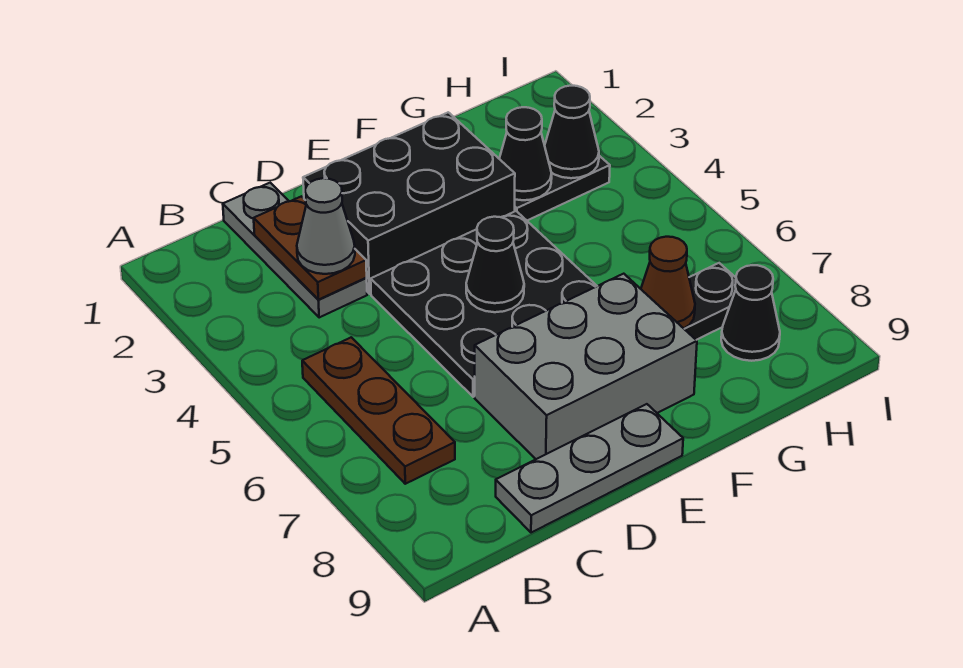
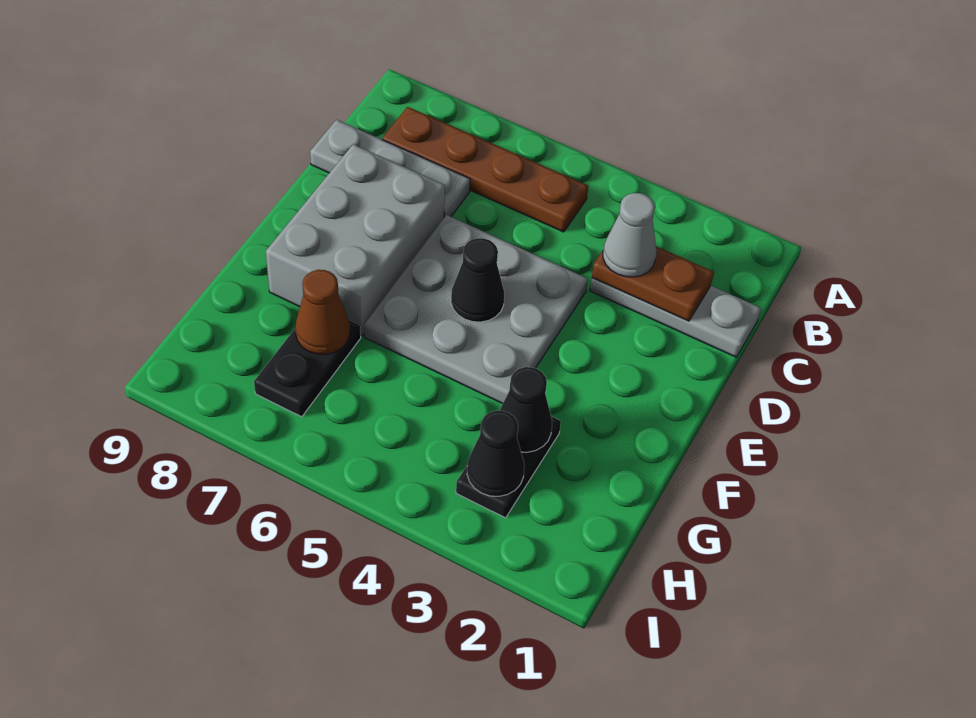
brown plate B5:B7 level 1 -> brown plate B5:B8 level 1
grey plate C9:E9 level 1 -> grey plate C7:C9 level 1
black brick D2:F3 level 1 -> none
black plate D4:F6 level 1 -> grey plate D4:F6 level 1
black cone H8 level 1 -> none

